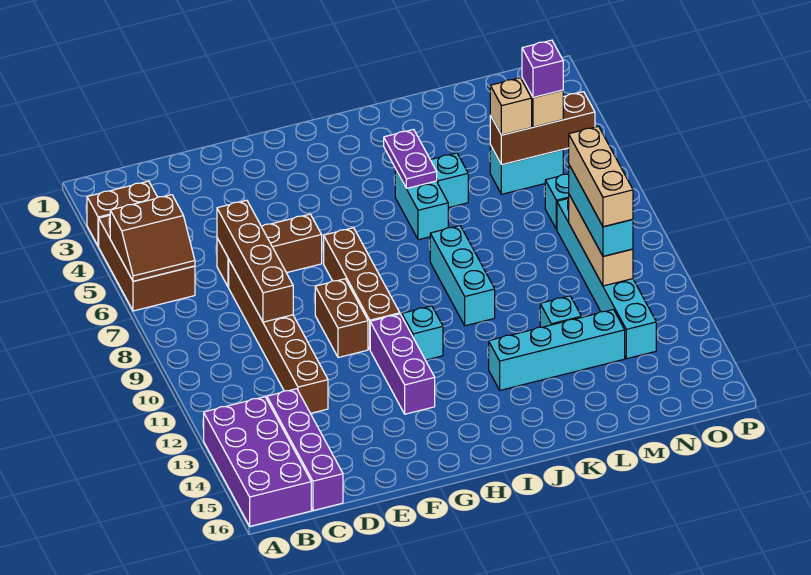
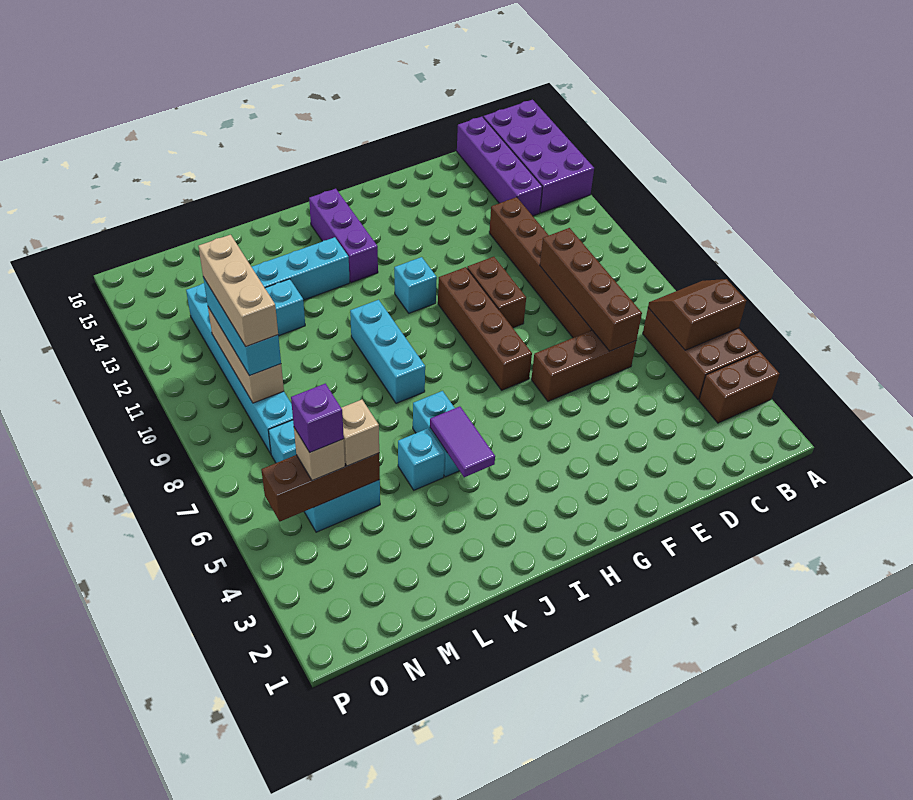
purple brick G11:G13 level 1 -> purple brick I13:I15 level 1
purple plate J4:J5 level 2 -> purple tile J4:J5 level 2

